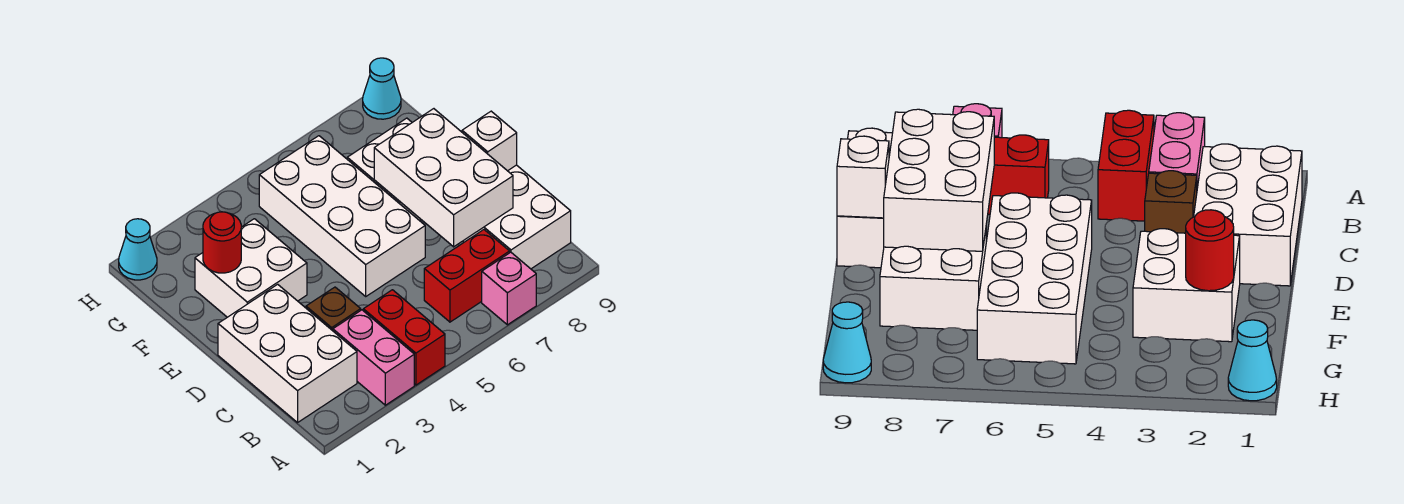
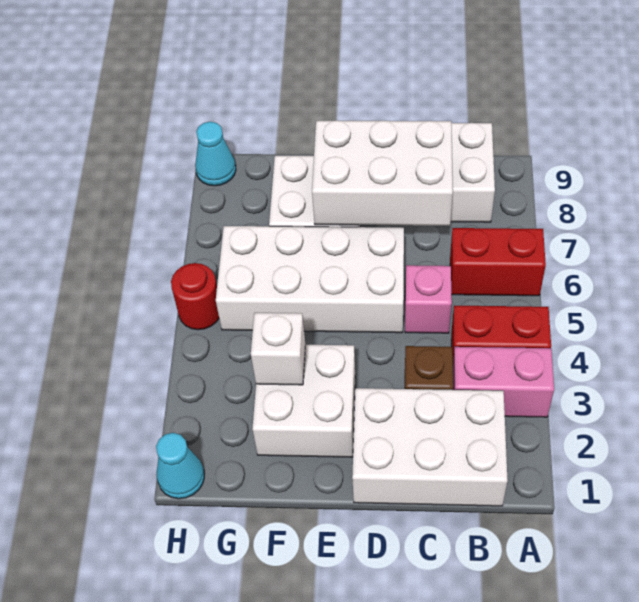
pink brick A7 level 1 -> pink brick C5 level 1
red brick B6:B7 level 1 -> red brick A6:B6 level 1
white brick D9 level 2 -> white brick F3 level 2
red round brick F2 level 2 -> red round brick H5 level 1

